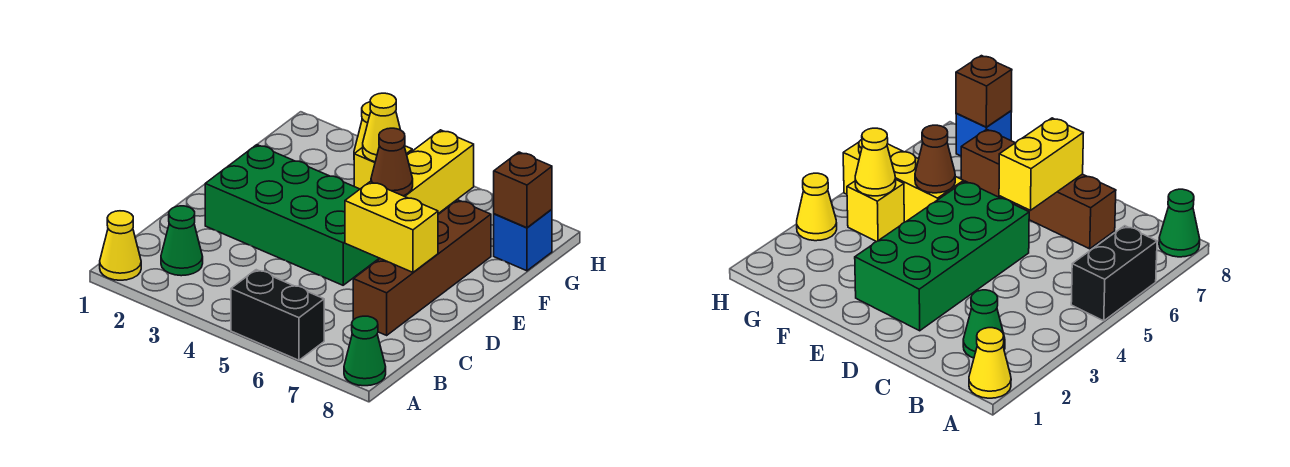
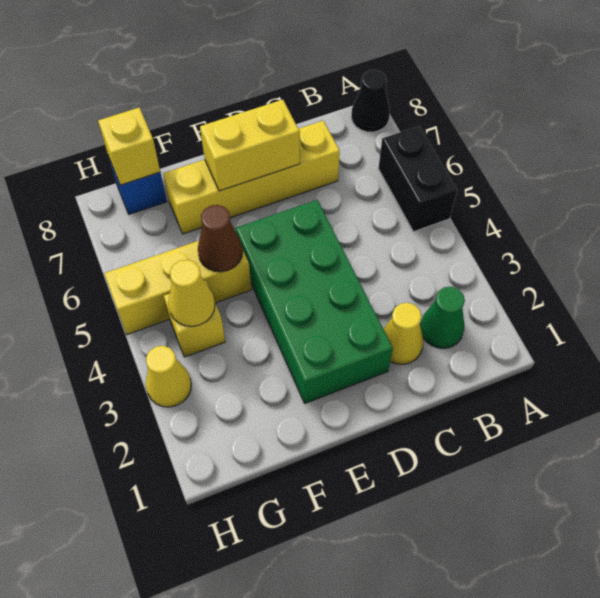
yellow cone A1 level 1 -> yellow cone C2 level 1
green cone A8 level 1 -> black cone A8 level 1
brown brick C7:F7 level 1 -> yellow brick C7:F7 level 1
yellow brick D6:D7 level 2 -> yellow brick D7:E7 level 2
brown brick G8 level 2 -> yellow brick G8 level 2

